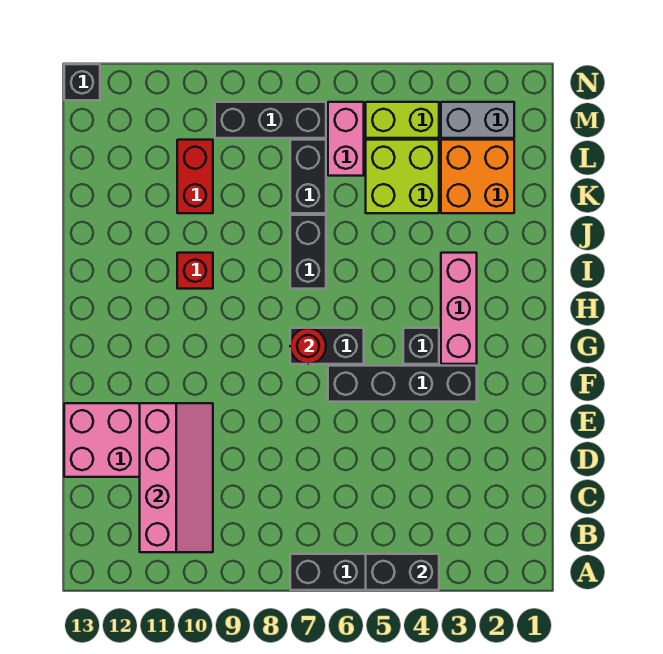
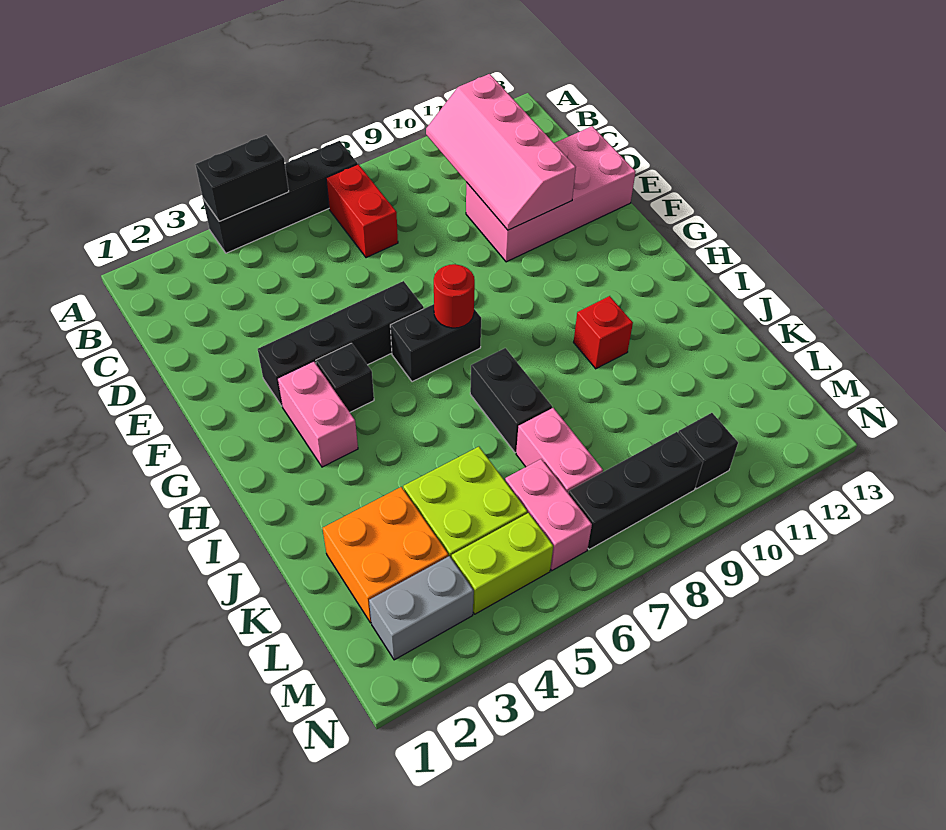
pink brick G3:I3 level 1 -> pink brick G3:H3 level 1
black brick K7:L7 level 1 -> pink brick K7:L7 level 1
red brick K10:L10 level 1 -> red brick B7:C7 level 1
black brick N13 level 1 -> black brick M10 level 1

